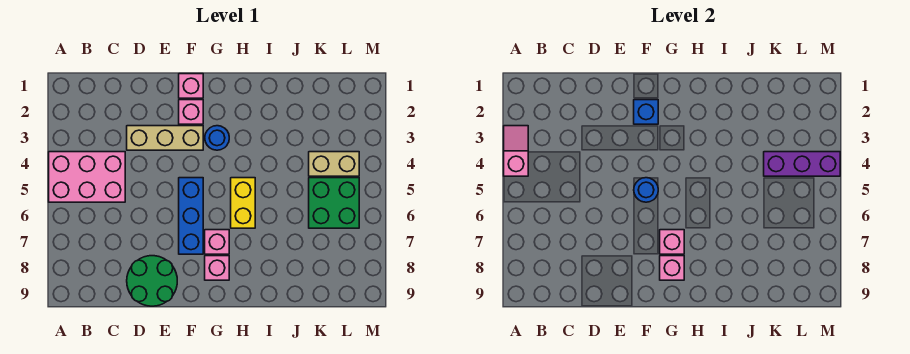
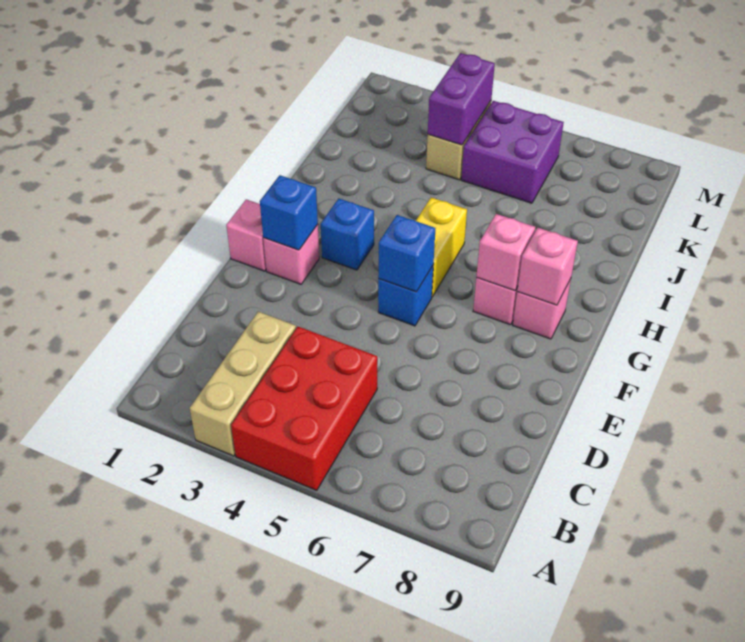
pink slope A3:A4 level 2 top 4 -> none
pink brick A4:C5 level 1 -> red brick A4:C5 level 1
tan brick D3:F3 level 1 -> tan brick A3:C3 level 1
green round brick D8:E9 level 1 -> none
blue brick F5:F7 level 1 -> blue brick F5 level 1
blue round brick F5 level 2 -> blue brick F5 level 2
blue round brick G3 level 1 -> blue brick G3 level 1
yellow brick H5:H6 level 1 -> yellow brick G5:H5 level 1
purple brick K4:M4 level 2 -> purple brick K4:L4 level 2
green brick K5:L6 level 1 -> purple brick K5:L6 level 1

